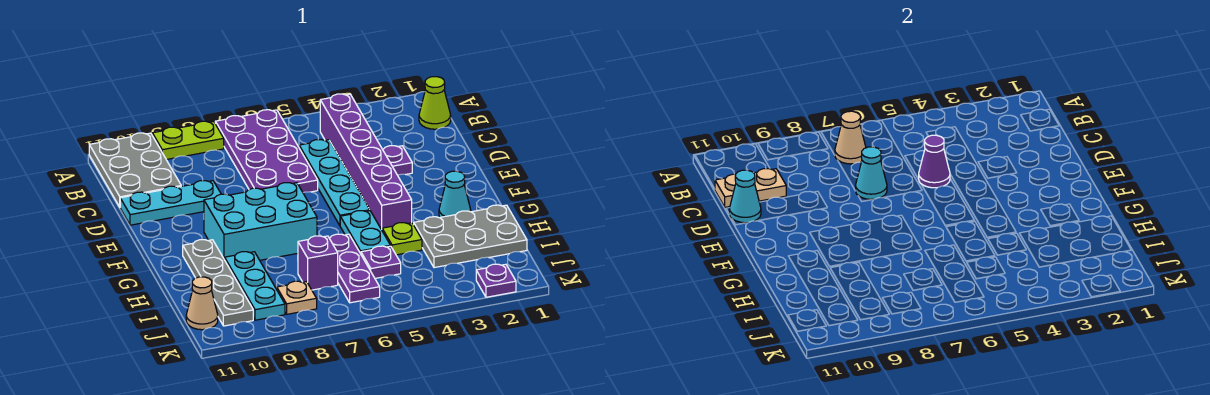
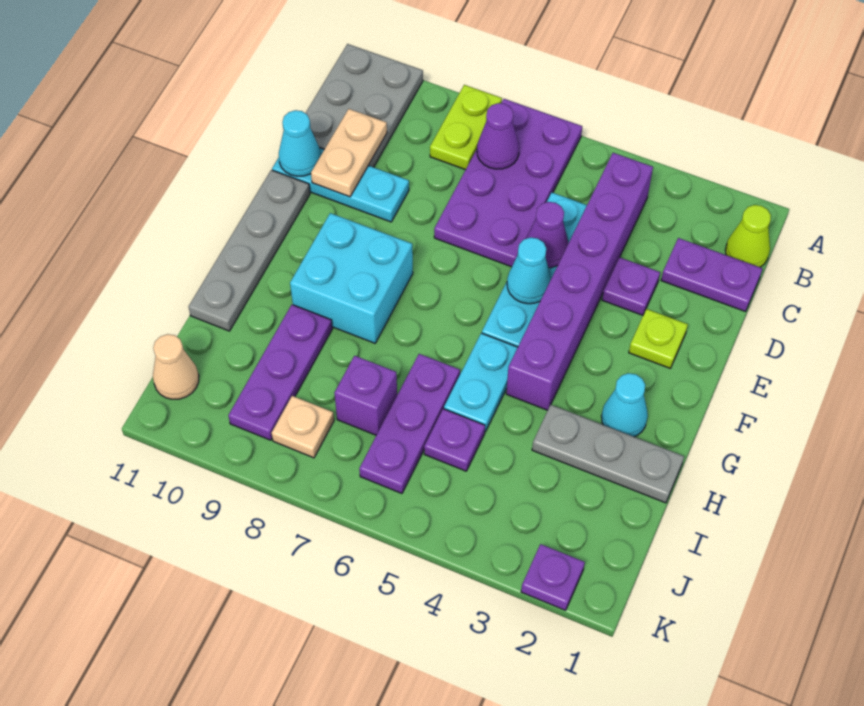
lime plate A8:A9 level 1 -> lime plate A8:B8 level 1
tan cone B7 level 2 -> purple cone B7 level 2
none -> purple plate C1:C2 level 1
tan plate C10:C11 level 2 -> tan plate C10:D10 level 2
cyan cone D7 level 2 -> cyan cone E5 level 2
cyan brick F7:G9 level 1 -> cyan brick F8:G9 level 1
grey plate G10:J10 level 1 -> grey plate E11:H11 level 1
grey plate H1:I3 level 1 -> grey plate H1:H3 level 1
lime plate H4 level 1 -> lime plate E2 level 1
cyan plate H9:J9 level 1 -> purple plate H9:J9 level 1

